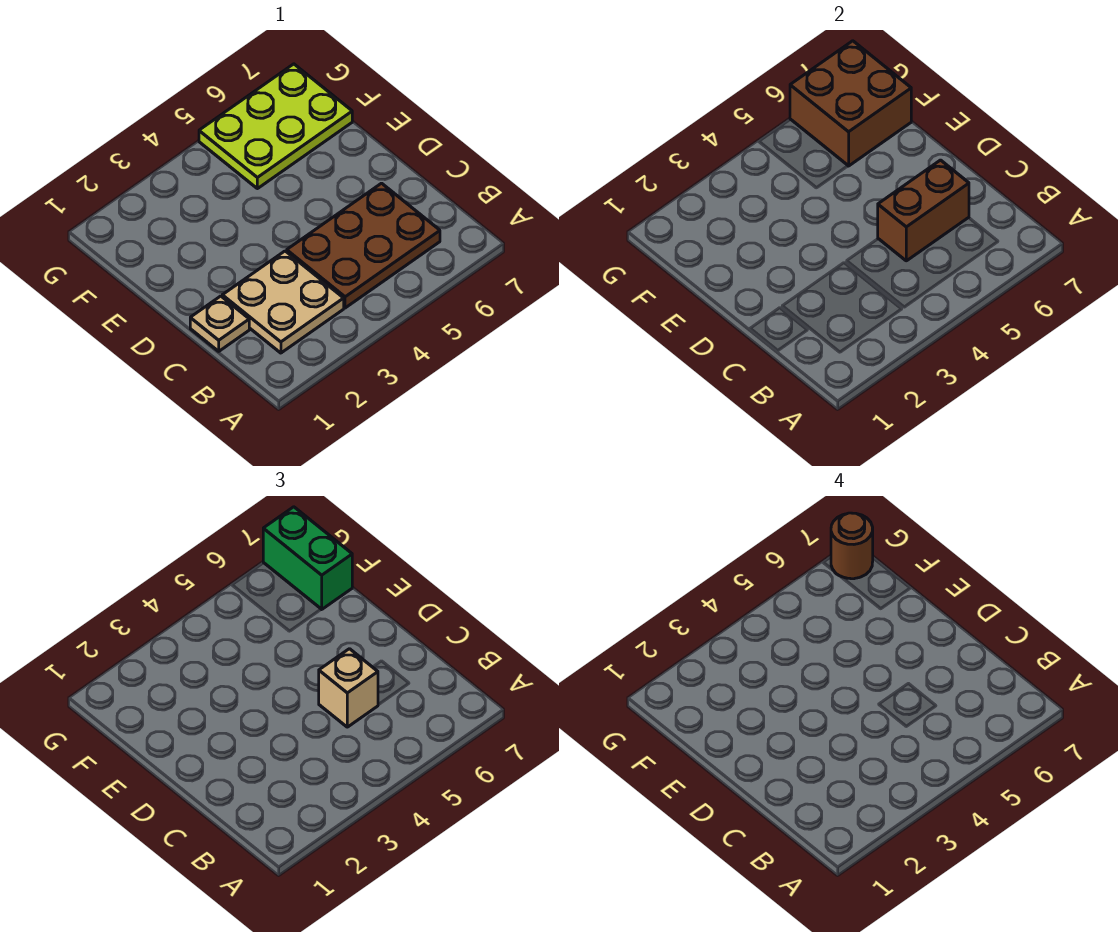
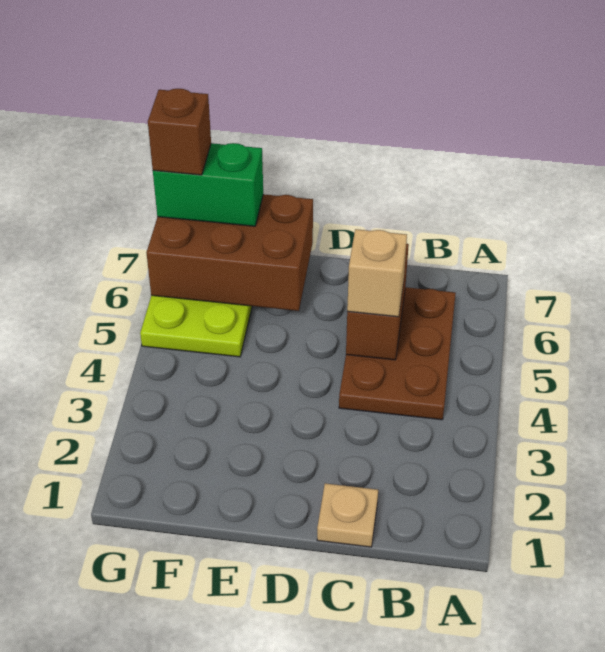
tan plate B2:C3 level 1 -> none
brown brick F6:G7 level 2 -> brown brick E6:G7 level 2
brown round brick G7 level 4 -> brown brick G7 level 4

